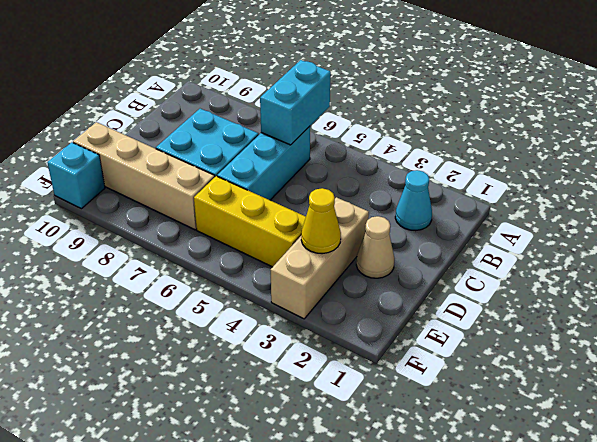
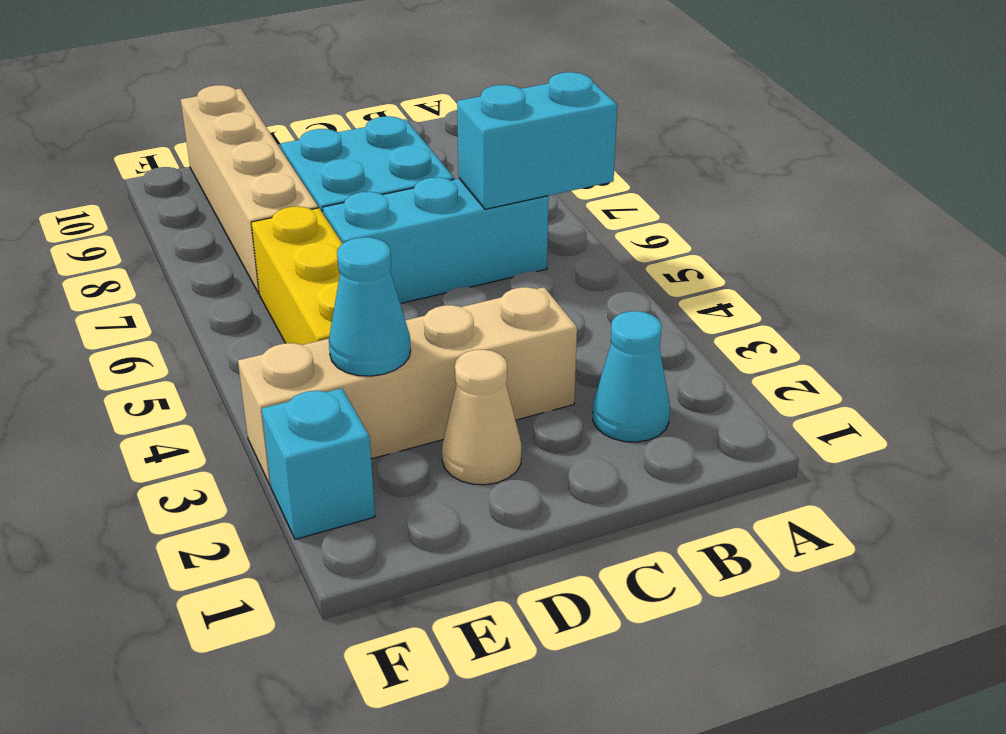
tan brick D3:F3 level 1 -> tan brick C3:F3 level 1
yellow cone E3 level 2 -> cyan cone E3 level 2
cyan brick F10 level 1 -> cyan brick F2 level 1

